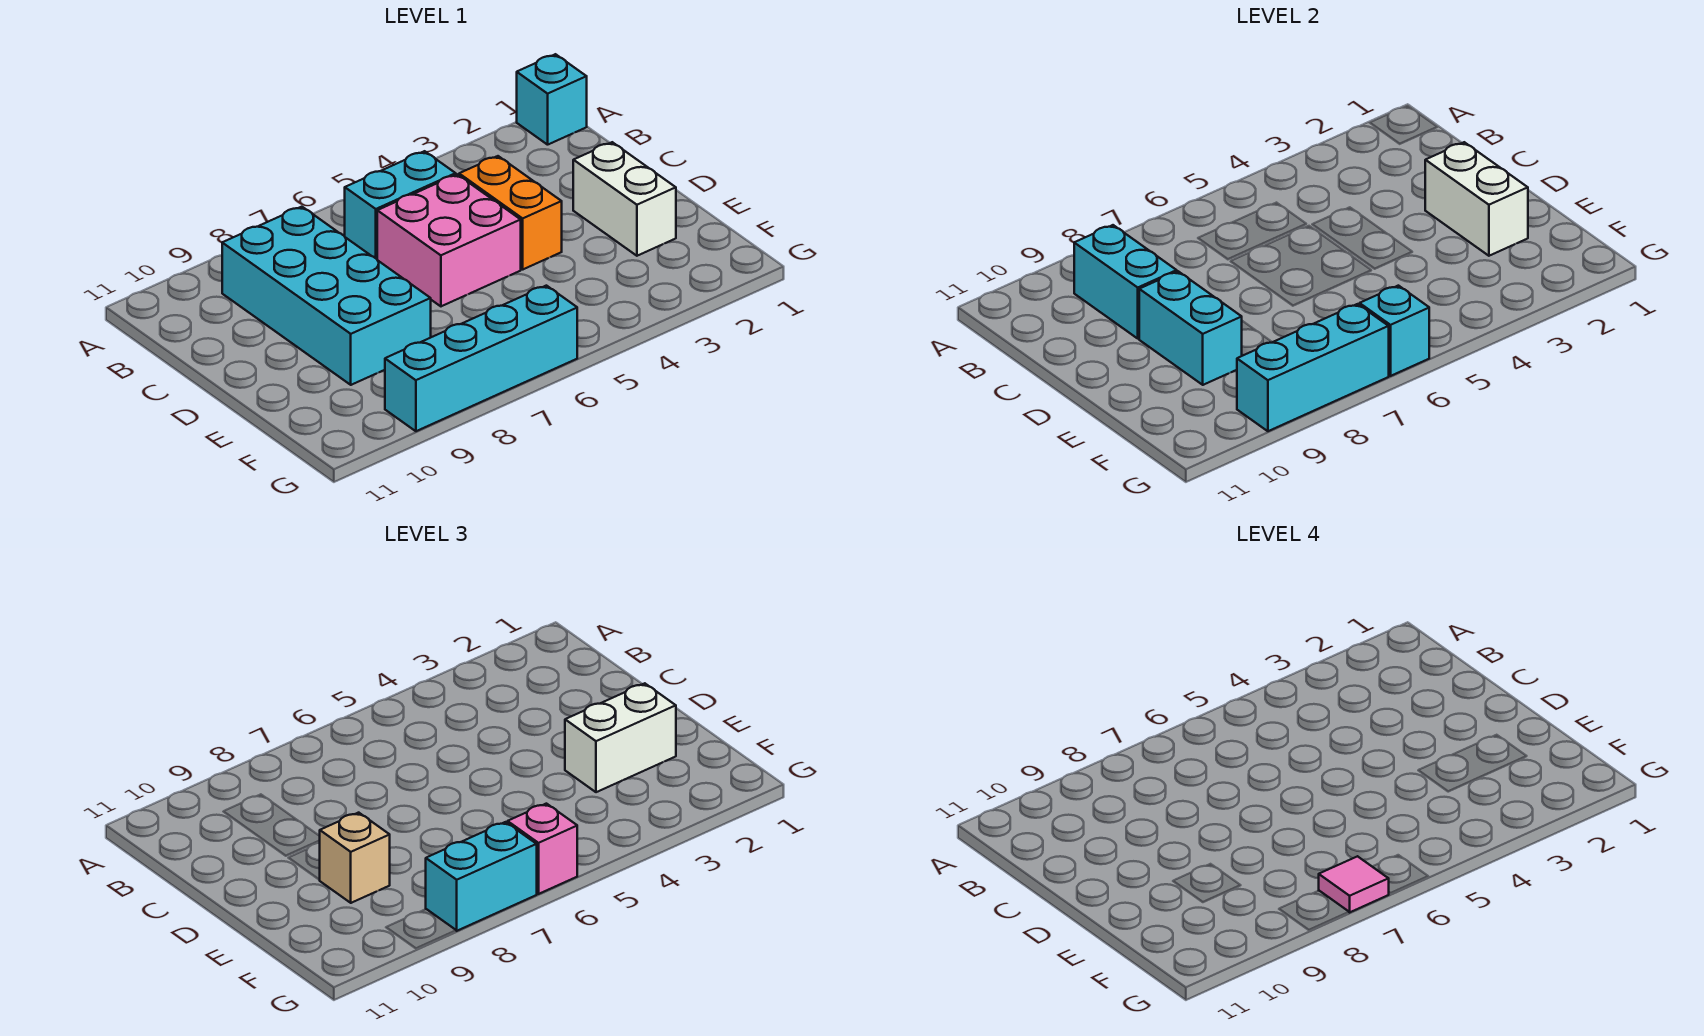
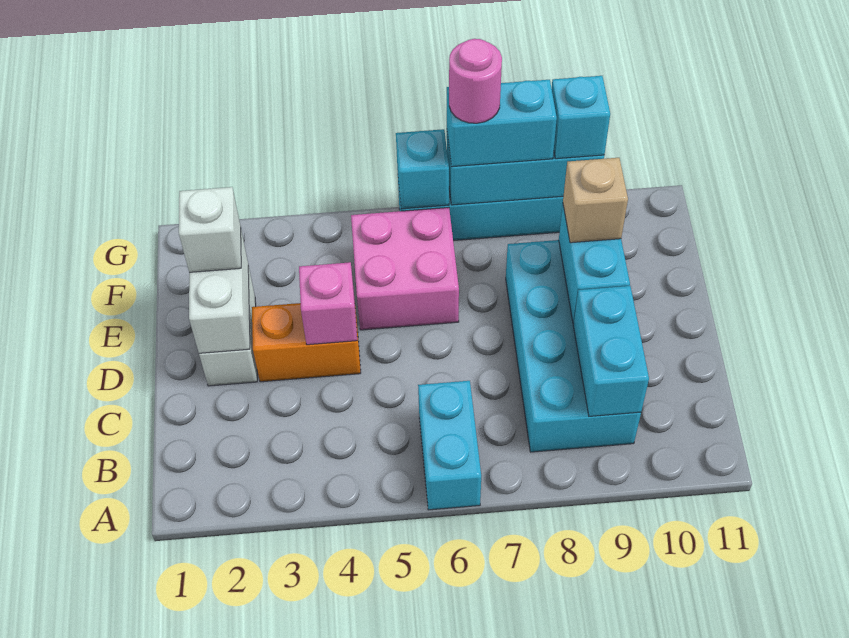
cyan brick A1 level 1 -> cyan brick G9 level 3
cyan brick B5:B6 level 1 -> cyan brick A6:B6 level 1
orange brick C4:D4 level 1 -> orange brick D3:D4 level 1
pink brick C5:D6 level 1 -> pink brick E5:F6 level 1
white brick E2:E3 level 3 -> white brick E2 level 3
pink brick G6 level 3 -> pink brick D4 level 2
pink tile G7 level 4 -> pink round brick G7 level 4

